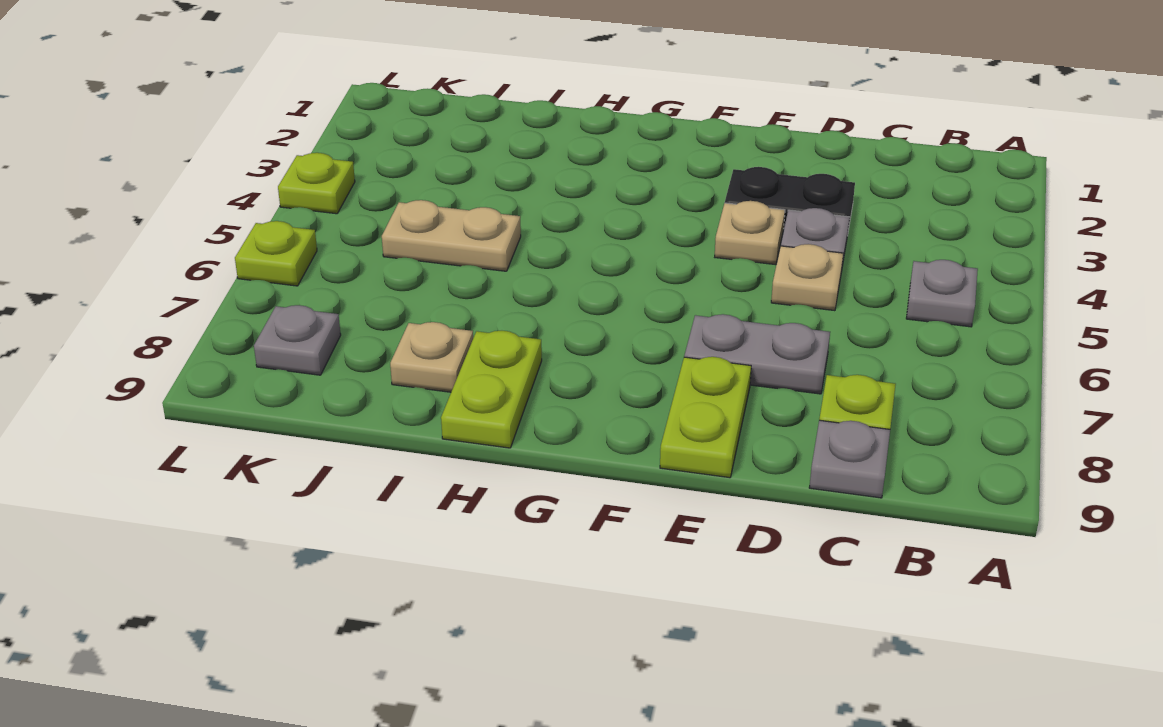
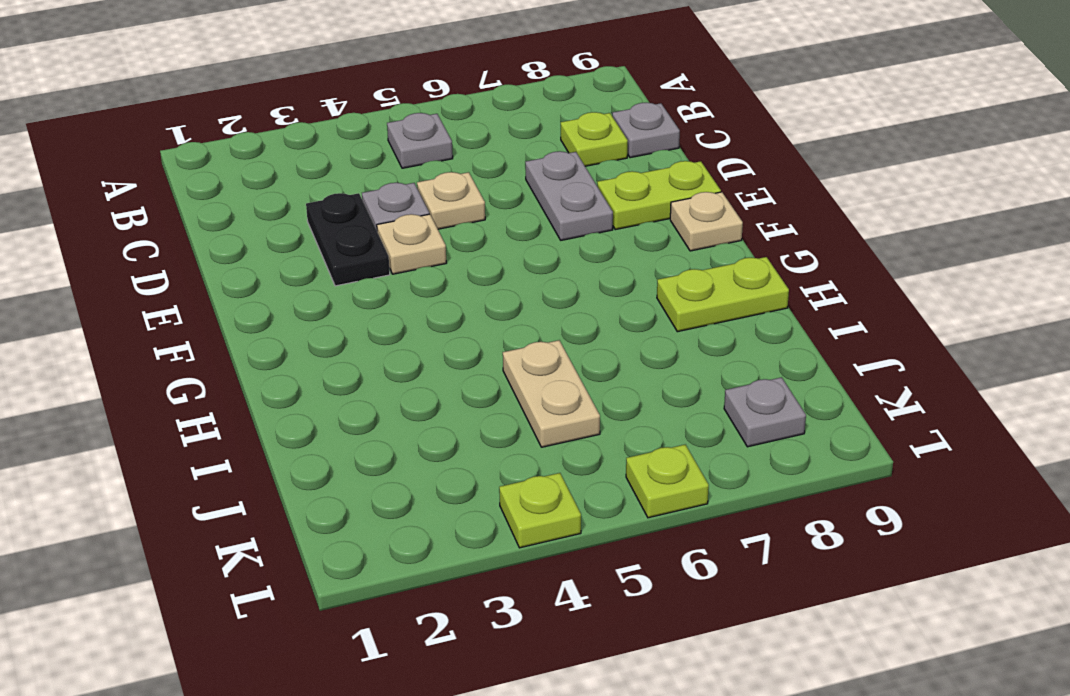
tan plate I8 level 1 -> tan plate F9 level 1

